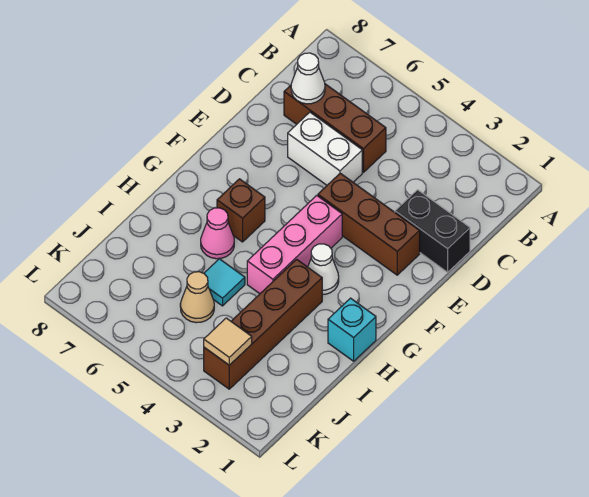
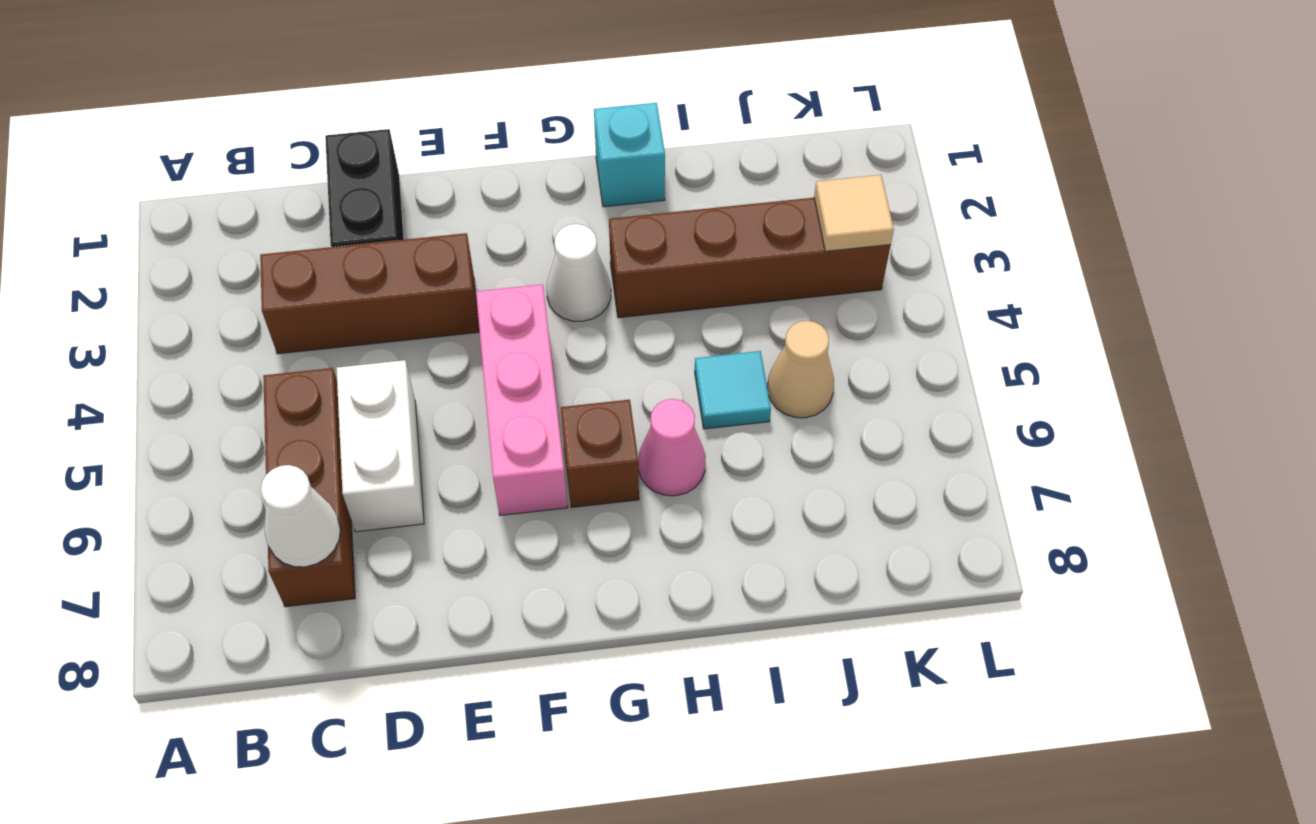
brown brick E2:E4 level 1 -> brown brick C3:E3 level 1
pink brick F4:H4 level 1 -> pink brick F4:F6 level 1

